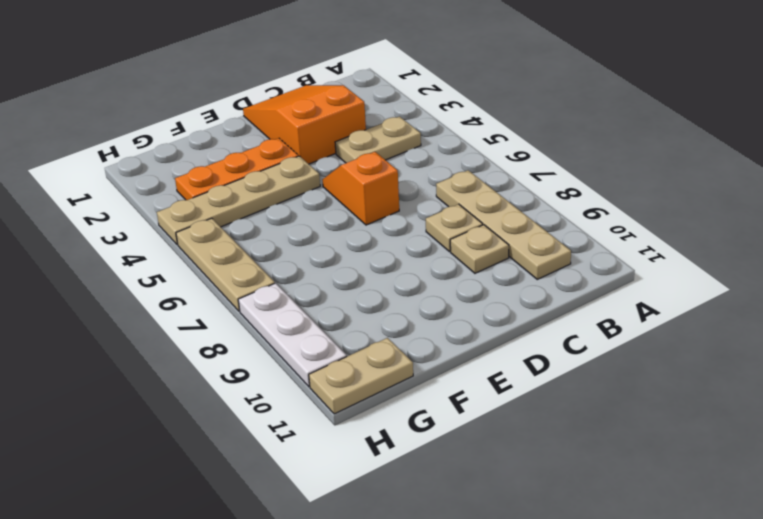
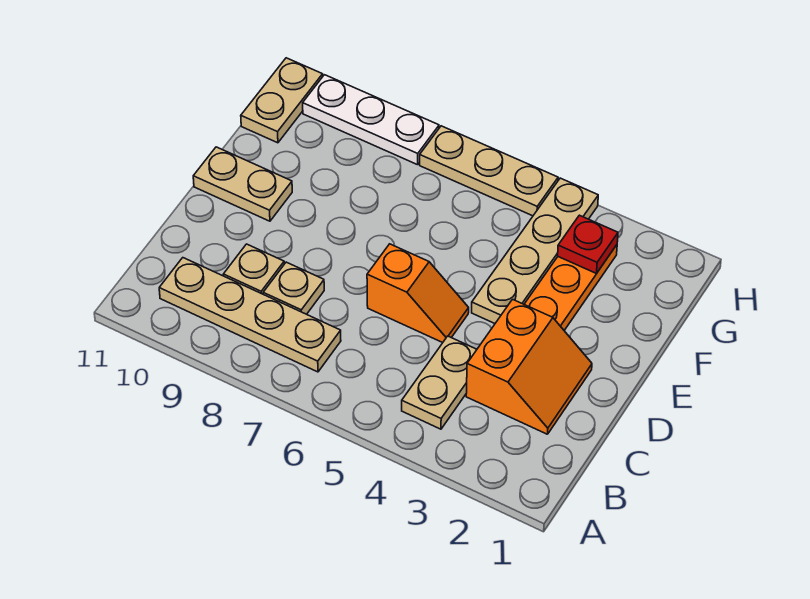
orange slope C1:D3 level 1 top 3 -> orange slope C2:D3 level 1 top 3
none -> tan plate E10:E11 level 1
none -> red plate G3 level 2

